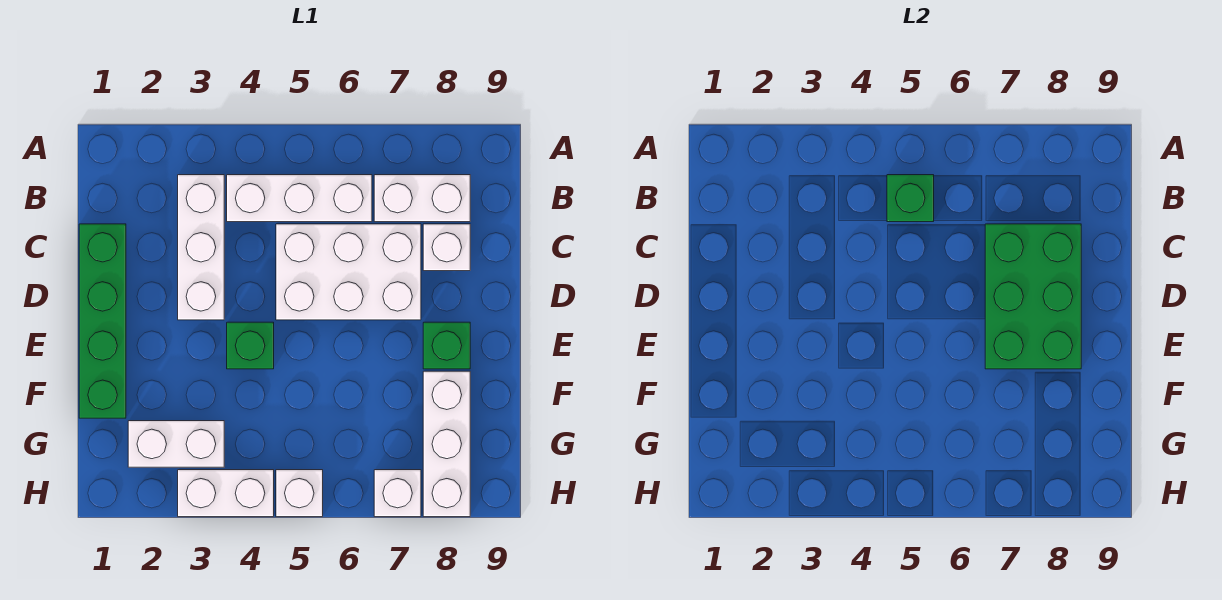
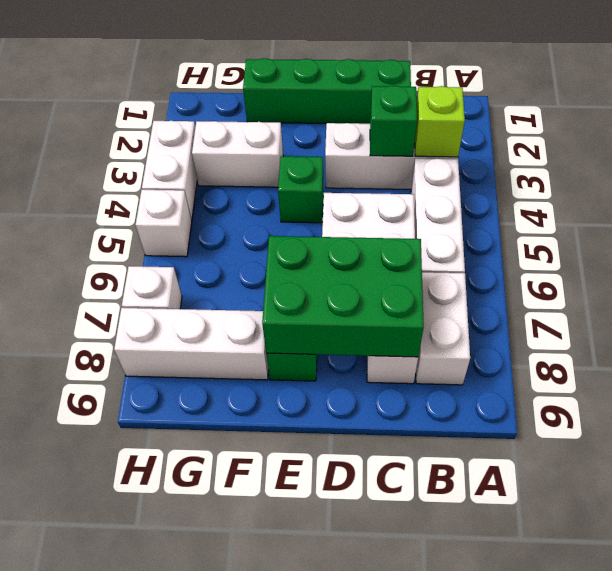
none -> lime brick B3 level 2
green brick B5 level 2 -> green brick C3 level 2
white brick G2:G3 level 1 -> white brick F3:G3 level 1

